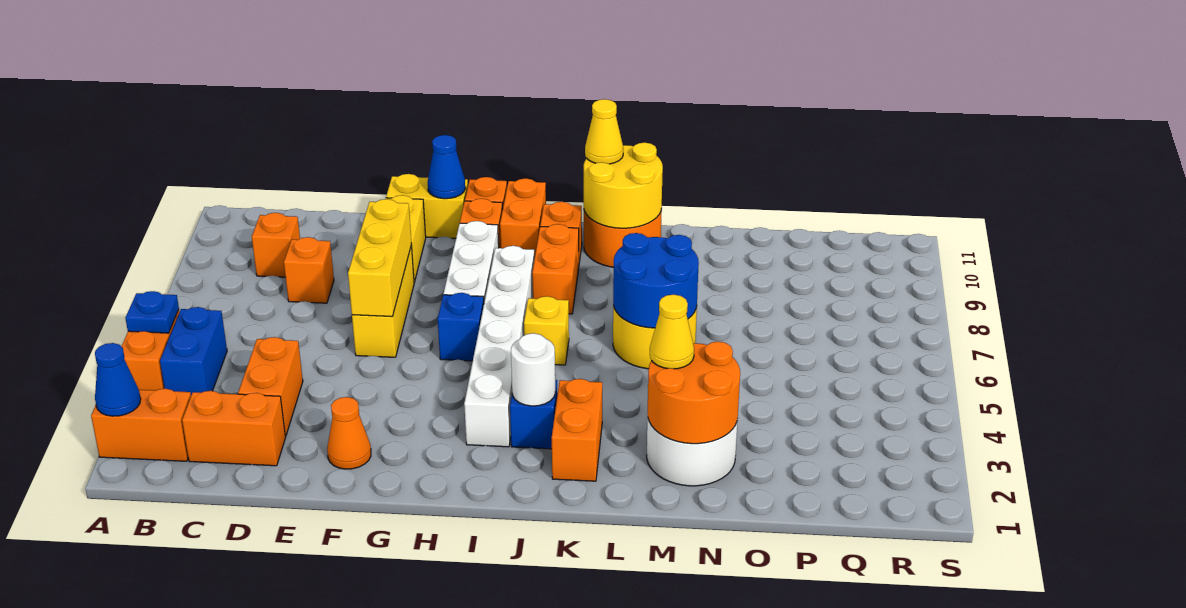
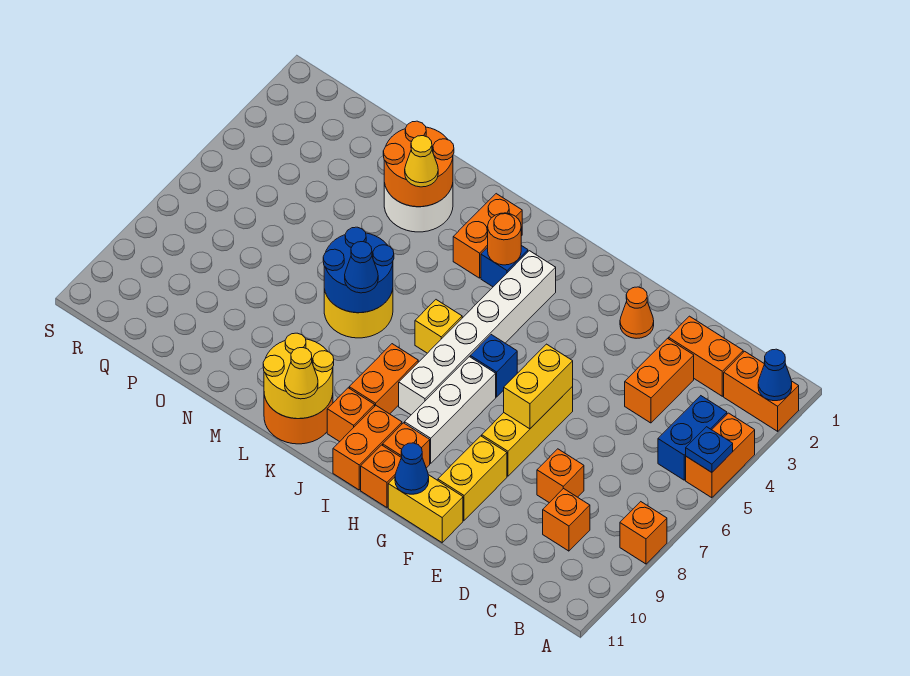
none -> orange brick A8 level 1
yellow brick F6:F8 level 2 -> yellow brick F6:F7 level 2
white round brick J3 level 2 -> orange round brick J3 level 2
none -> blue cone L7 level 3

